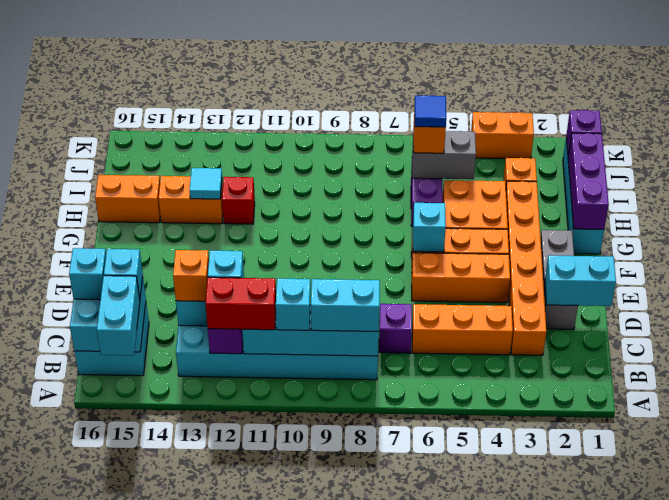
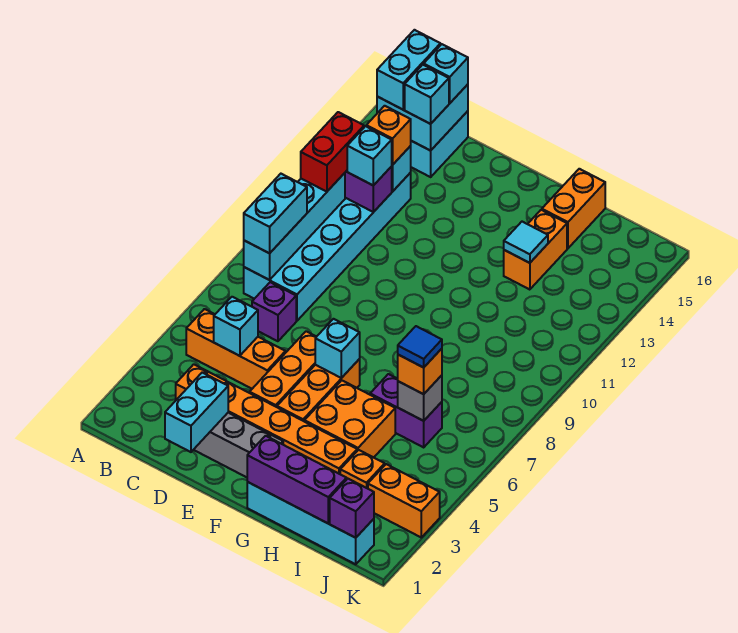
cyan brick A15:B15 level 3 -> cyan brick B15:B16 level 3
cyan brick B10 level 3 -> cyan brick C5 level 2
orange brick C4:C6 level 1 -> orange brick B5:D5 level 1
red brick H12 level 1 -> none
grey brick I5:I6 level 2 -> grey brick I6 level 2
orange brick K3:K4 level 1 -> orange brick J3:K3 level 1

